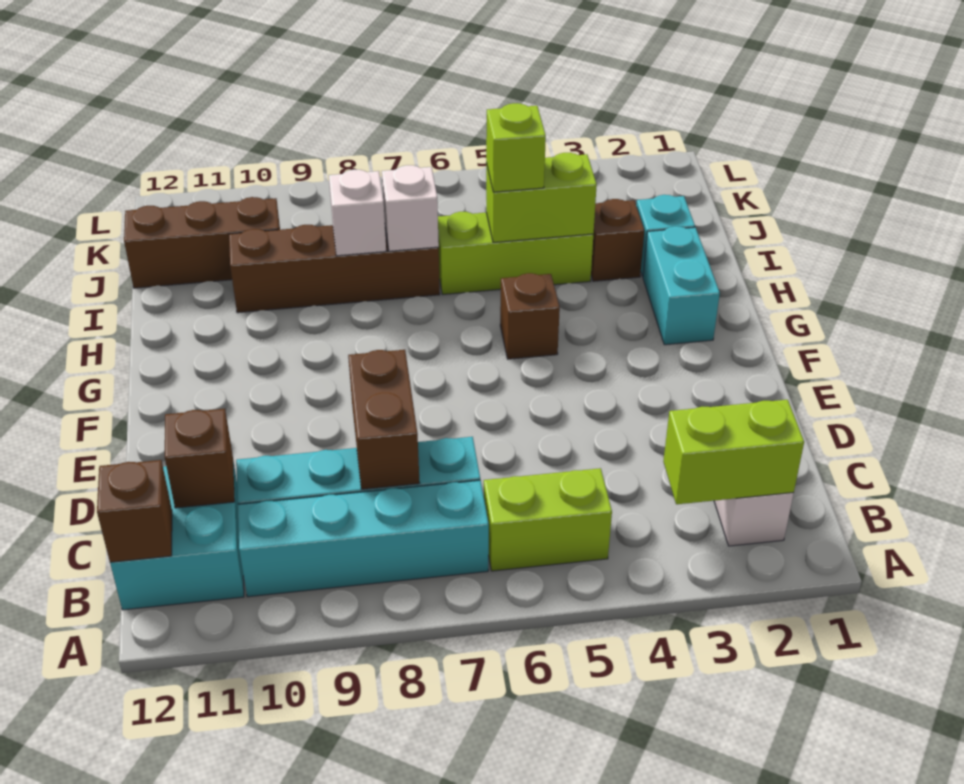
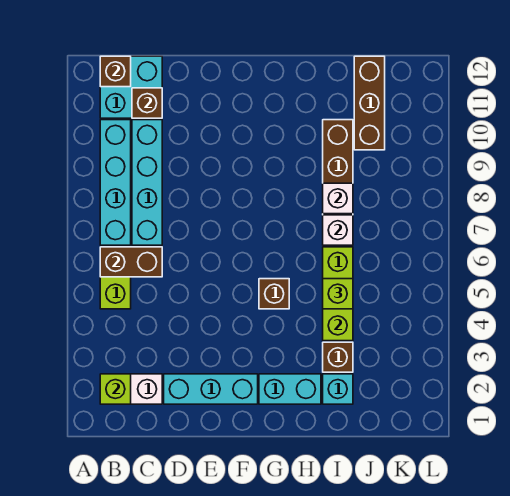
lime brick B2:B3 level 2 -> lime brick B2 level 2
brown brick C8:D8 level 2 -> brown brick B6:C6 level 2
none -> cyan brick D2:F2 level 1

